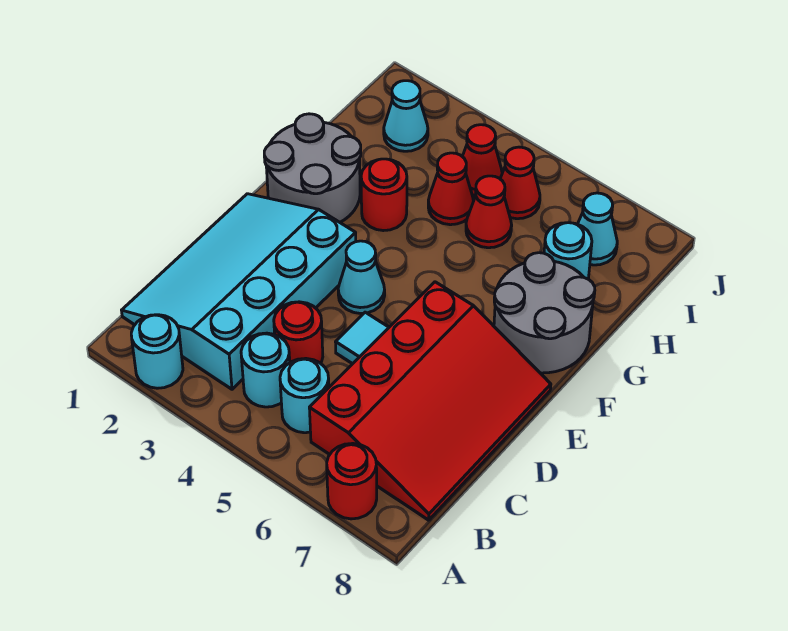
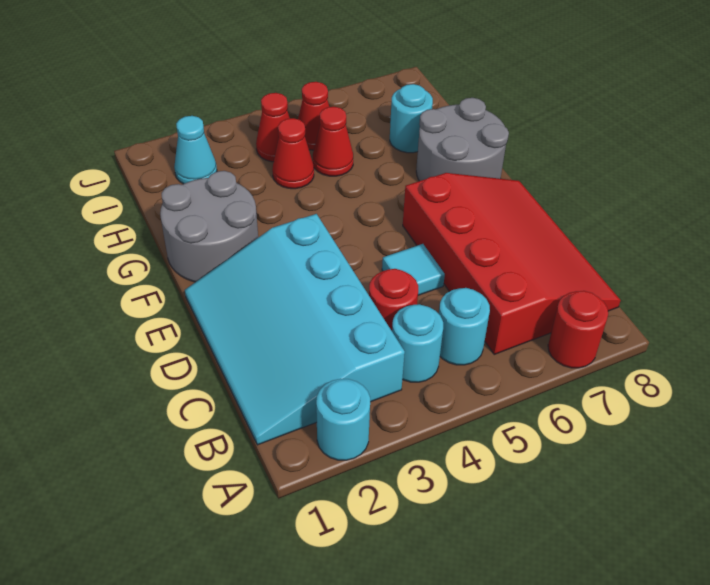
cyan cone E4 level 1 -> none
red round brick G3 level 1 -> none
cyan cone I7 level 1 -> none

